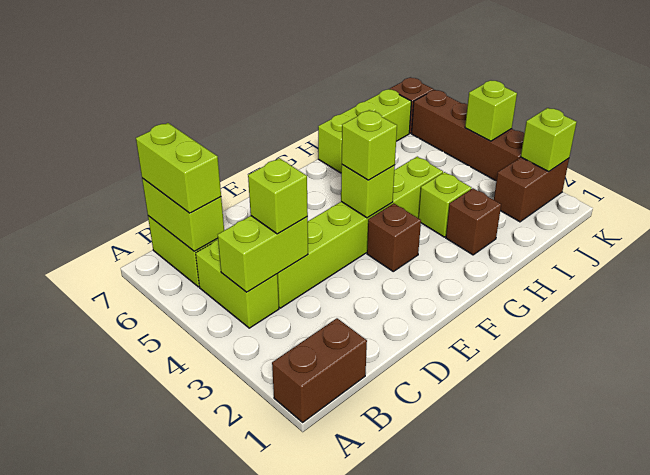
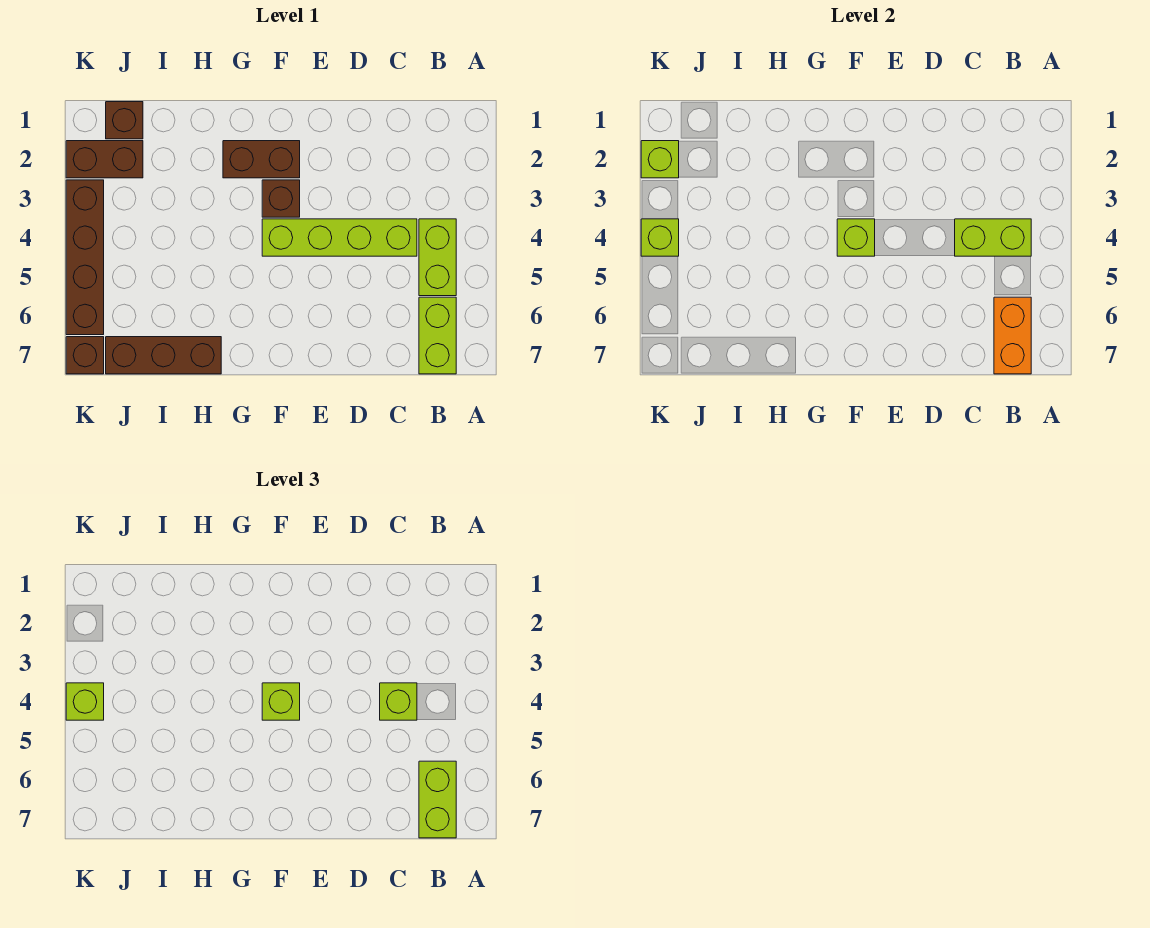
brown brick A1:B1 level 1 -> brown brick F2:G2 level 1
lime brick B6:B7 level 2 -> orange brick B6:B7 level 2
lime brick C4:H4 level 1 -> lime brick C4:F4 level 1
brown brick H2 level 1 -> brown brick J1 level 1
lime brick H3 level 1 -> lime brick K4 level 3
lime brick H7:J7 level 1 -> brown brick H7:J7 level 1

